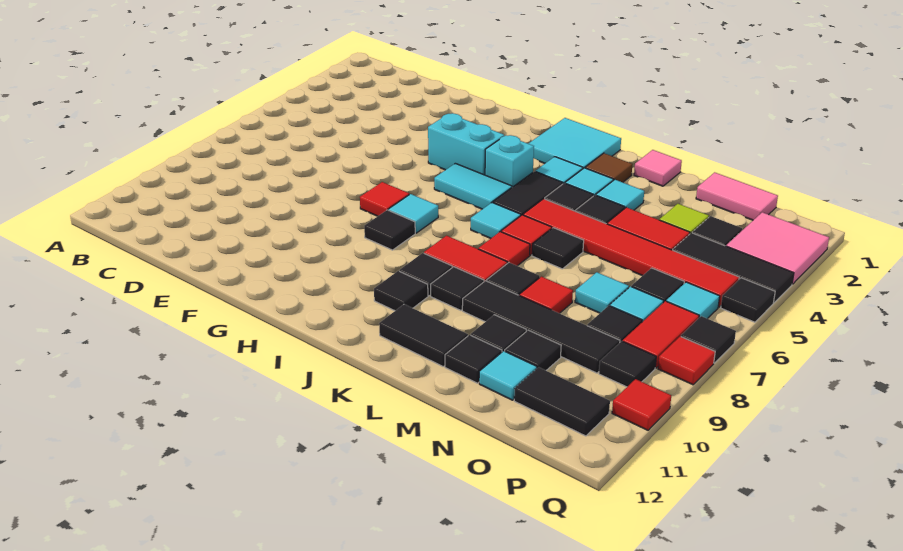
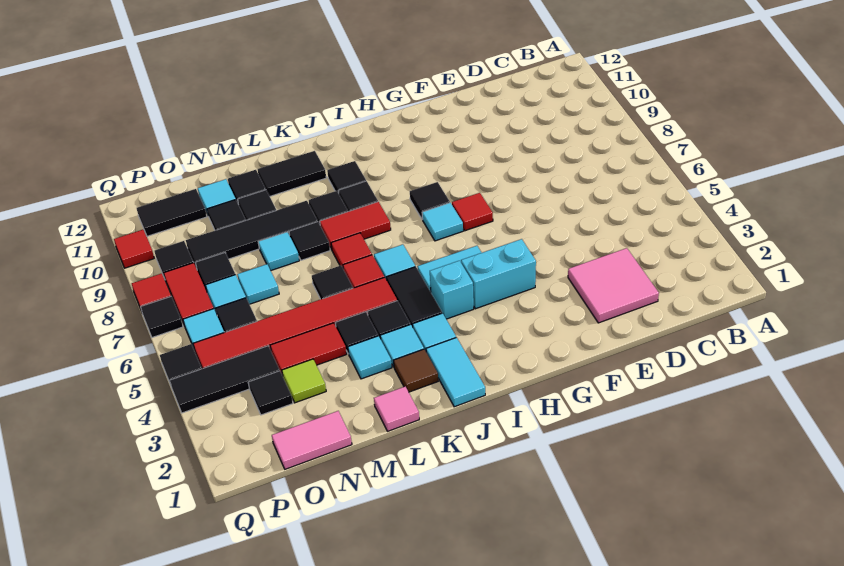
cyan tile I1:J2 level 1 -> cyan tile J1:J2 level 1
red tile M8 level 1 -> cyan tile M8 level 1
pink tile P2:Q3 level 1 -> pink tile D2:E3 level 1

